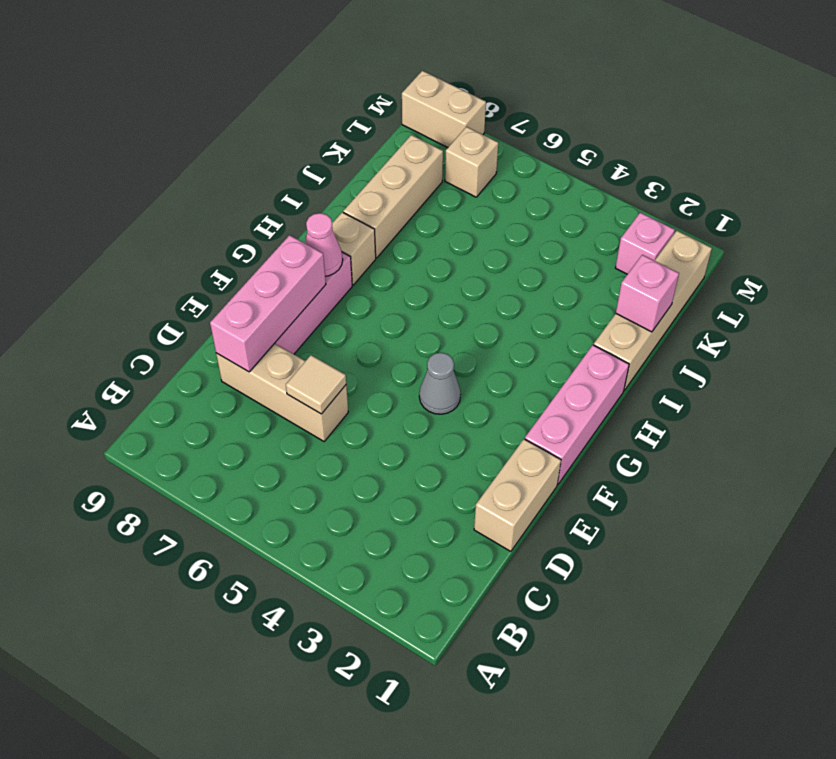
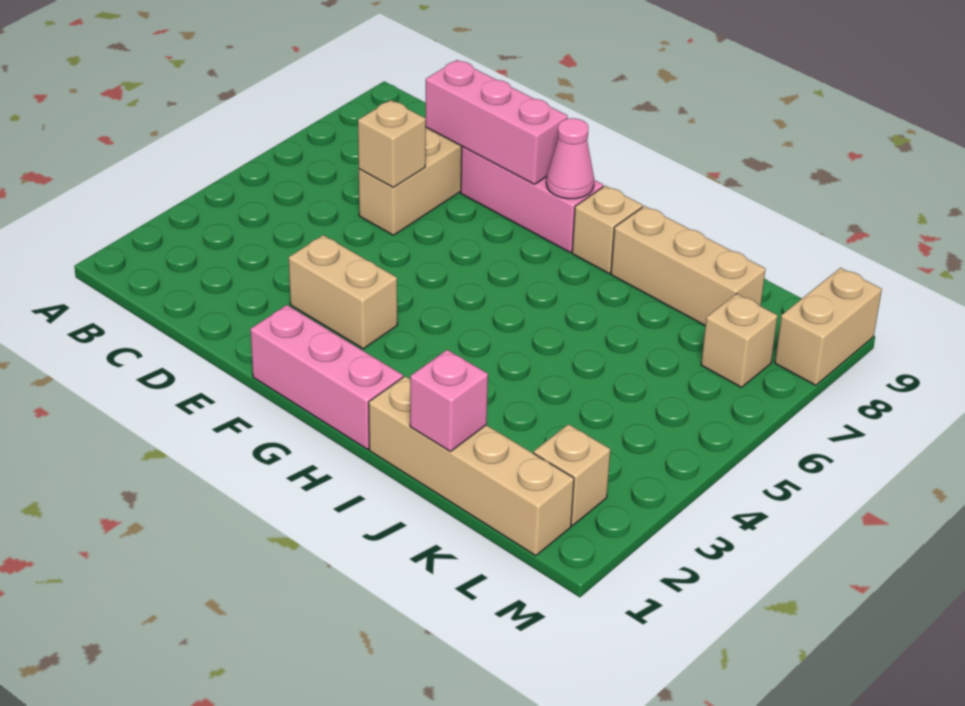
tan brick D1:E1 level 1 -> tan brick E3:F3 level 1
tan tile D6 level 2 -> tan brick D6 level 2
grey cone F4 level 1 -> none
pink brick L2 level 1 -> tan brick L2 level 1

